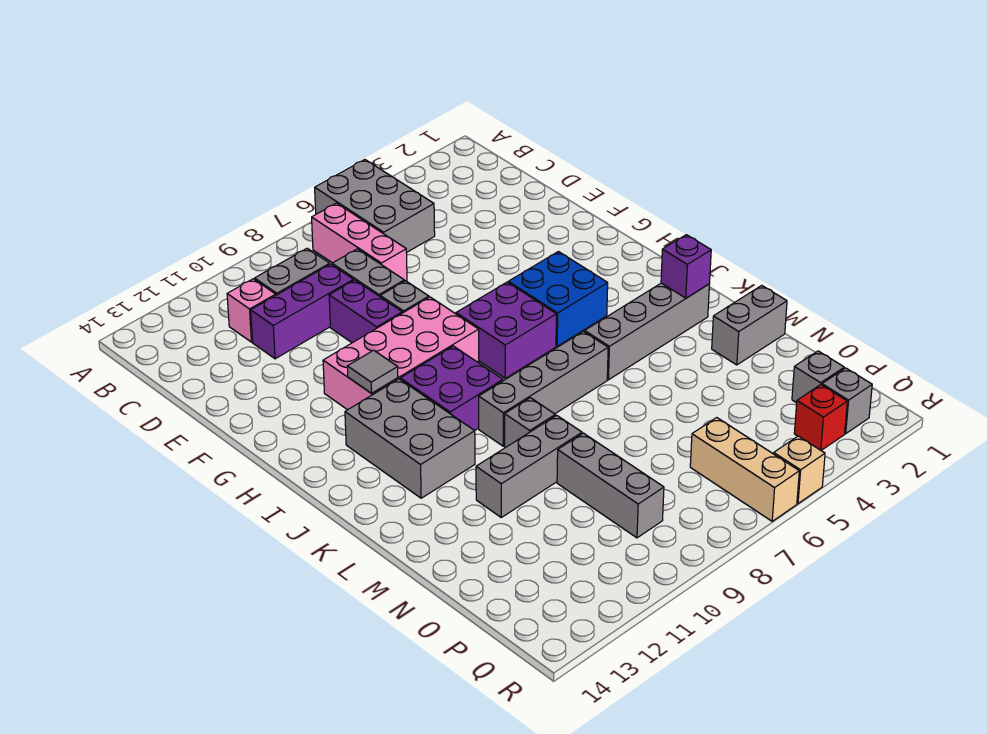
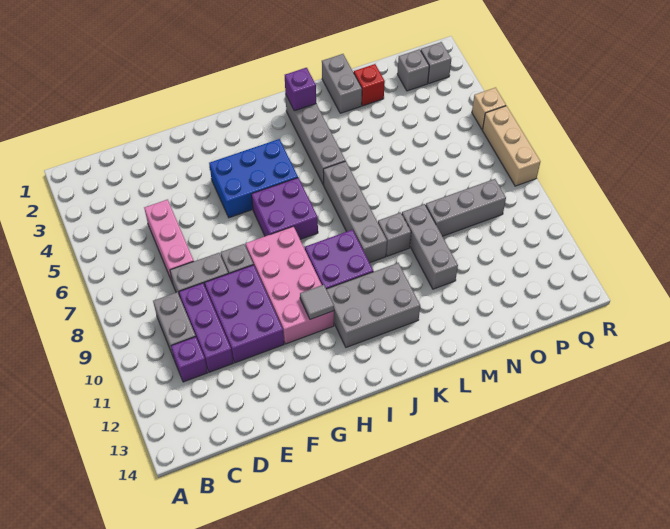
grey brick A5:C6 level 1 -> none
pink brick B7:D7 level 1 -> pink brick D5:D7 level 1
pink brick C11 level 1 -> purple brick C11 level 1
purple brick E9:F9 level 1 -> purple brick E9:F11 level 1
blue brick H4:I5 level 1 -> blue brick G4:I5 level 1
tan brick P6:R6 level 1 -> tan brick R6:R8 level 1
red brick Q3 level 1 -> red brick N2 level 1

